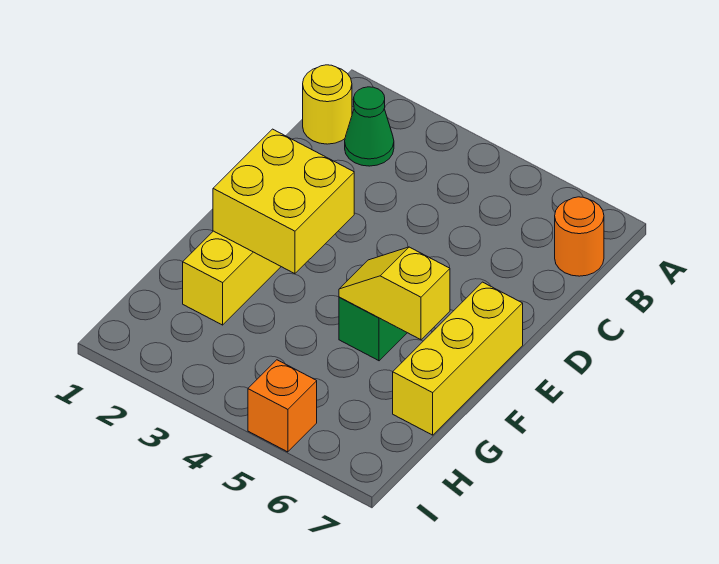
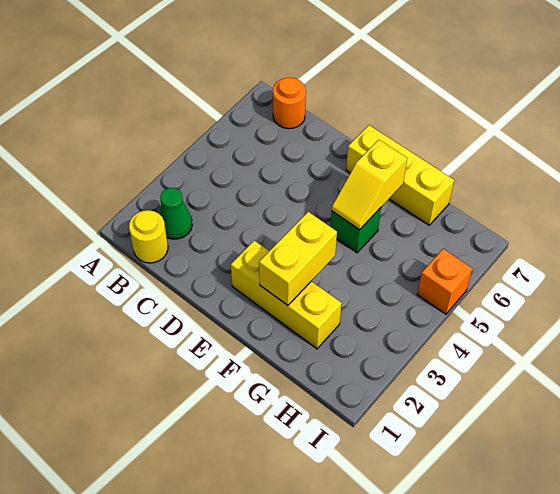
yellow brick E2:F3 level 2 -> yellow brick F2:F3 level 2

